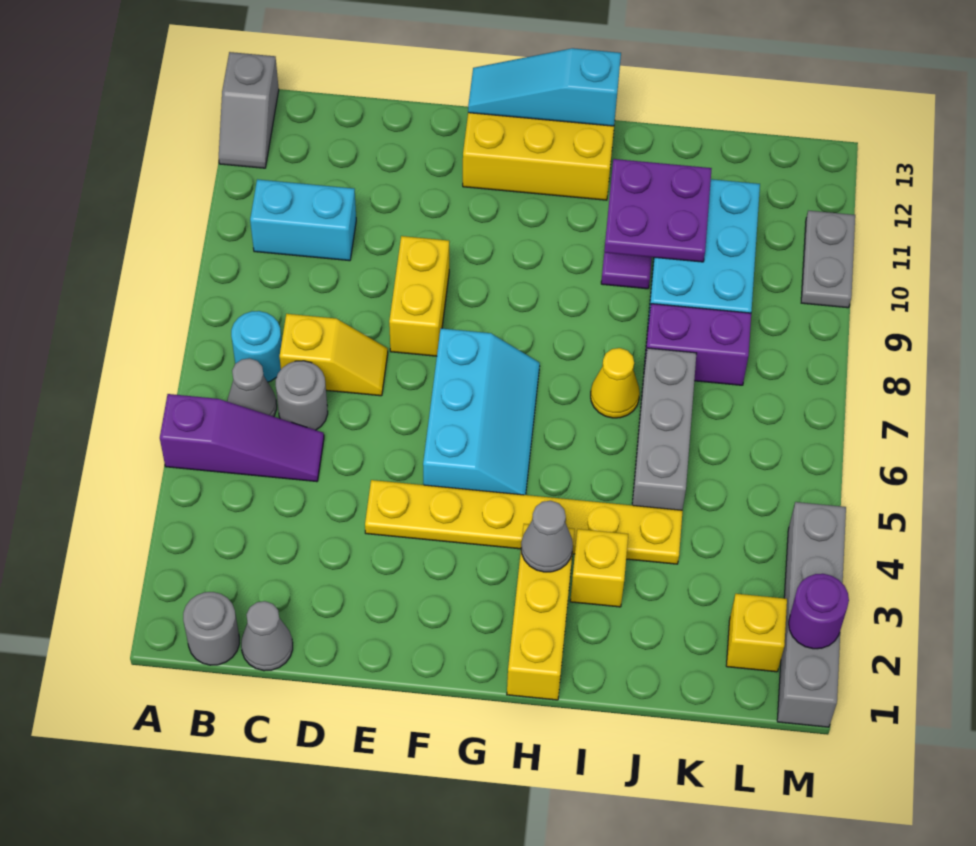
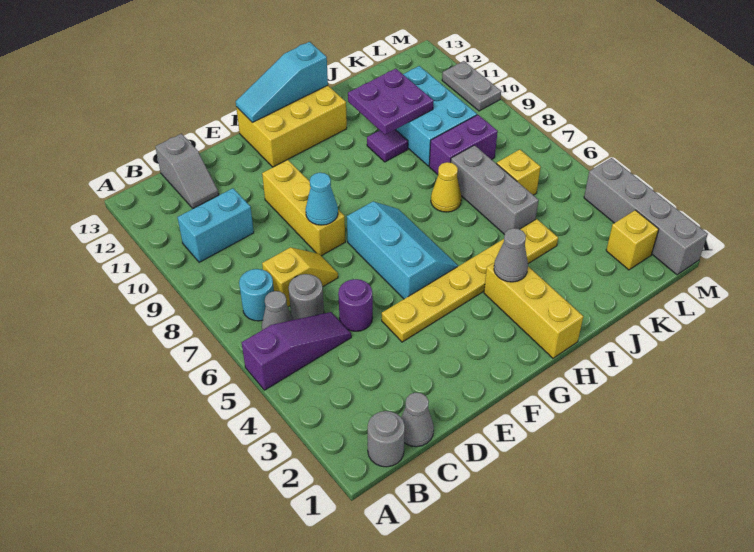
grey slope A12:A13 level 1 top 13 -> grey slope C12:C13 level 1 top 13
yellow brick E8:E9 level 1 -> yellow brick E8:E10 level 1
none -> cyan cone E8 level 2
yellow brick I3 level 1 -> yellow brick K6 level 1
purple round brick M2 level 2 -> purple round brick D5 level 1

